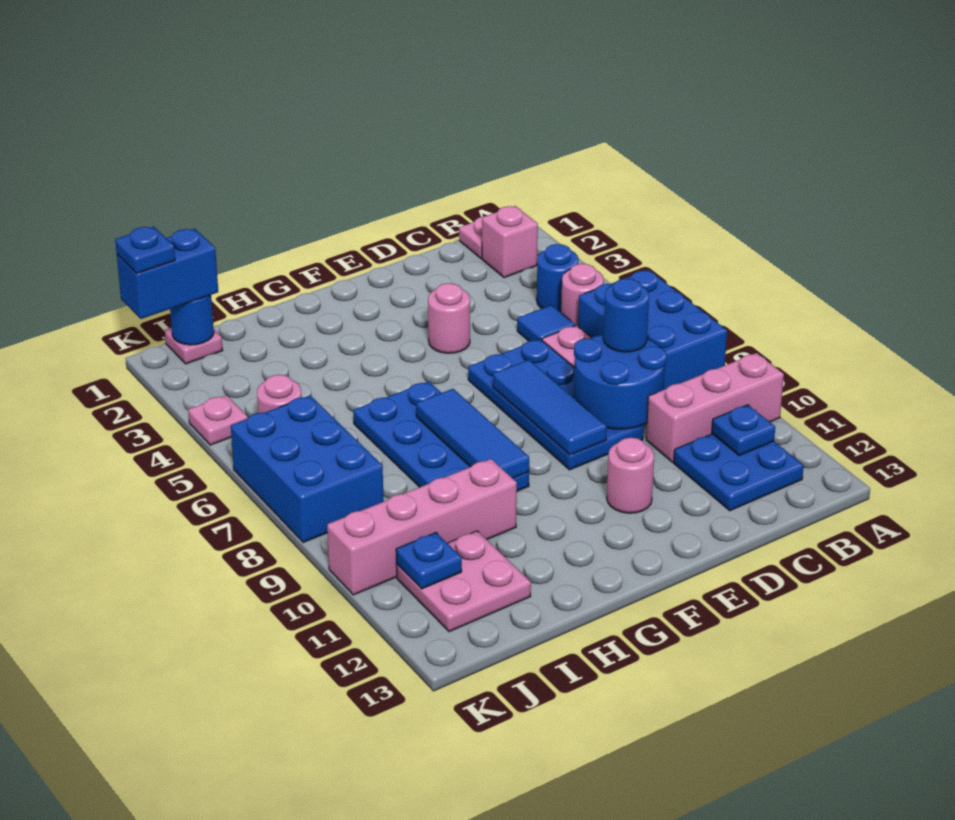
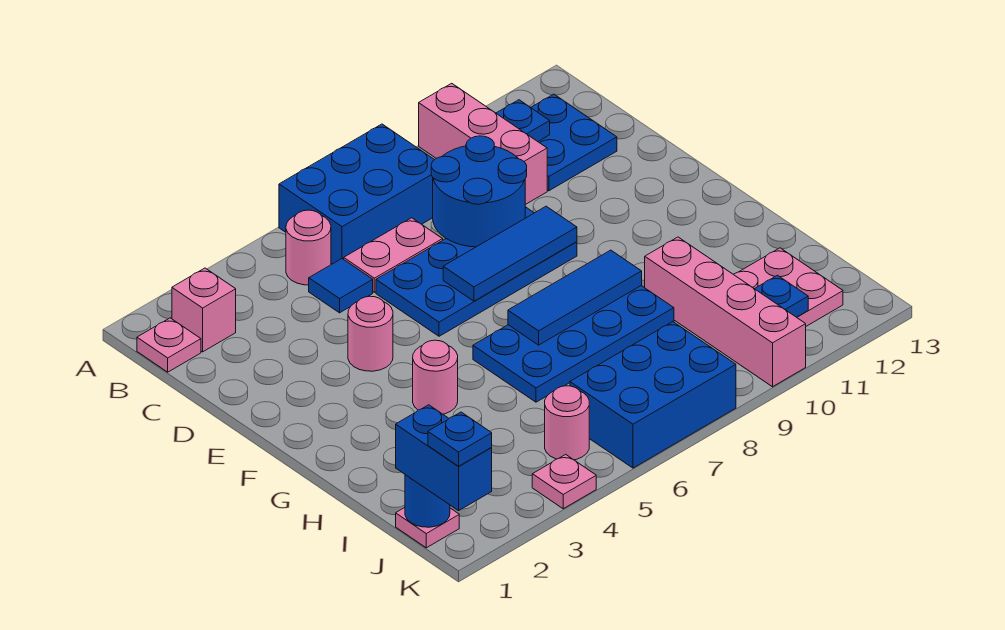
blue round brick B4 level 1 -> none
blue round brick C8 level 3 -> none
pink round brick E11 level 1 -> pink round brick G4 level 1

